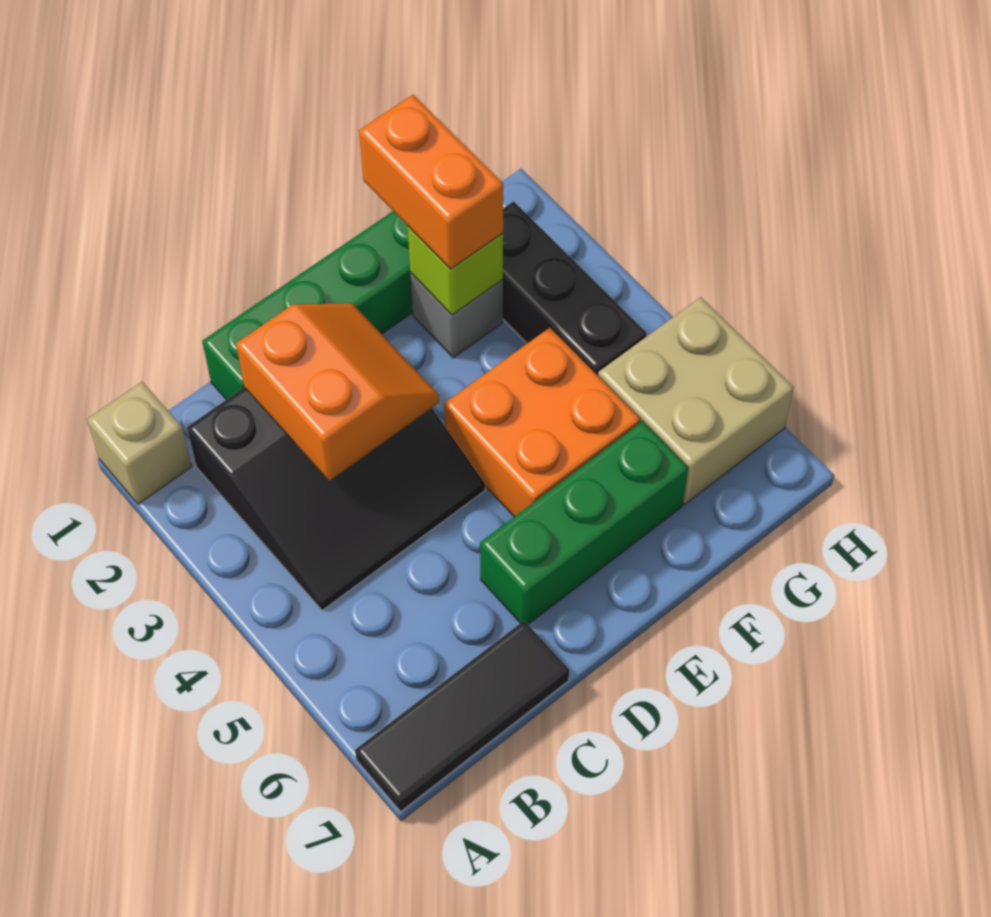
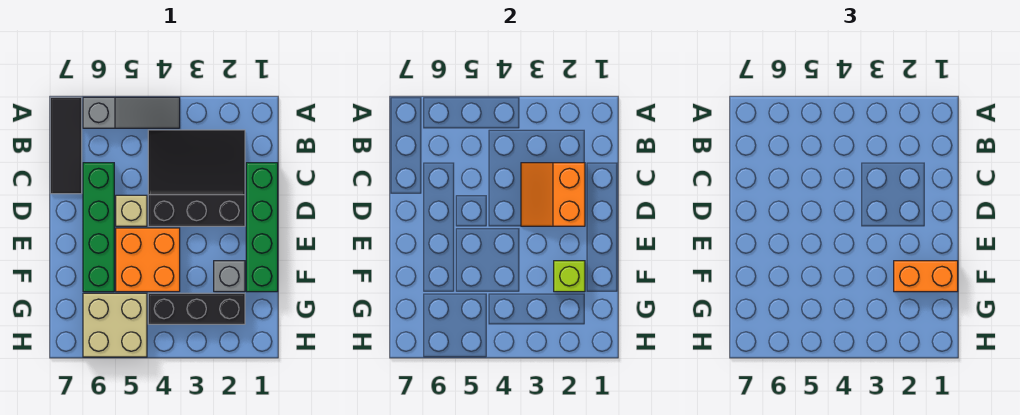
tan brick A1 level 1 -> tan brick D5 level 1
none -> grey slope A4:A6 level 1 top 6
black slope B2:D4 level 1 top 2 -> black slope B2:D4 level 1 top D
orange slope C2:D3 level 2 top C -> orange slope C2:D3 level 2 top 2
green brick D6:F6 level 1 -> green brick C6:F6 level 1

